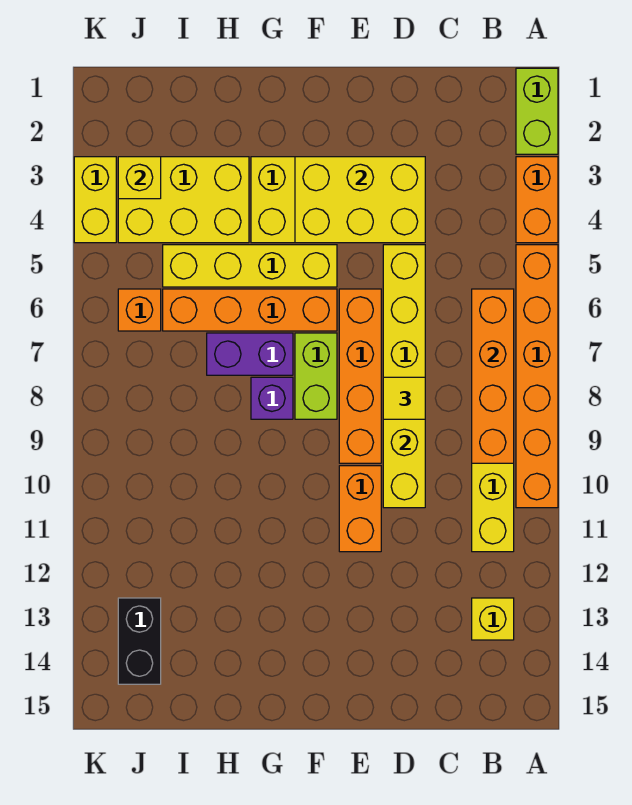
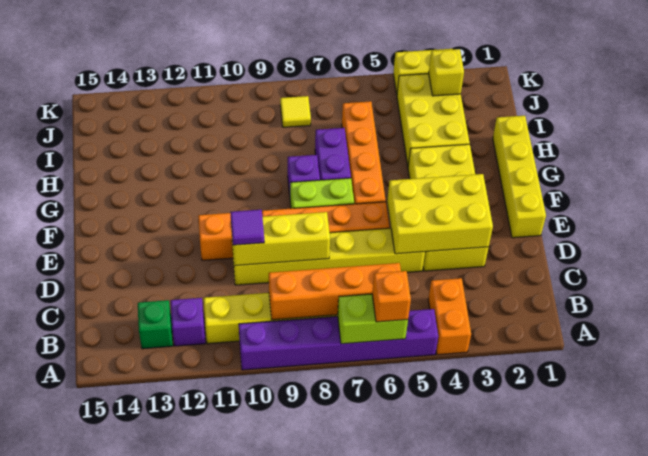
lime brick A1:A2 level 1 -> lime brick A6:A7 level 2
orange brick A3:A4 level 1 -> orange brick A4:B4 level 1
orange brick A5:A10 level 1 -> purple brick A5:A10 level 1
none -> purple brick B12 level 1
yellow brick B13 level 1 -> green brick B13 level 1
yellow brick D3:F4 level 2 -> yellow brick D3:E5 level 2
yellow tile D8 level 3 -> yellow tile J8 level 1
none -> purple tile D10 level 3
yellow brick F5:I5 level 1 -> yellow brick E1:H1 level 1
orange brick J6 level 1 -> orange brick A6 level 3
black brick J13:J14 level 1 -> none

